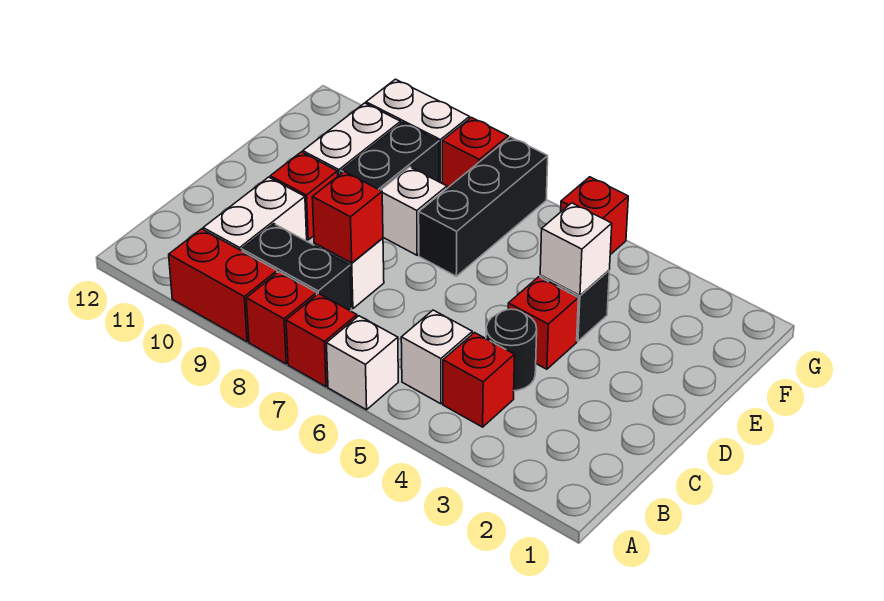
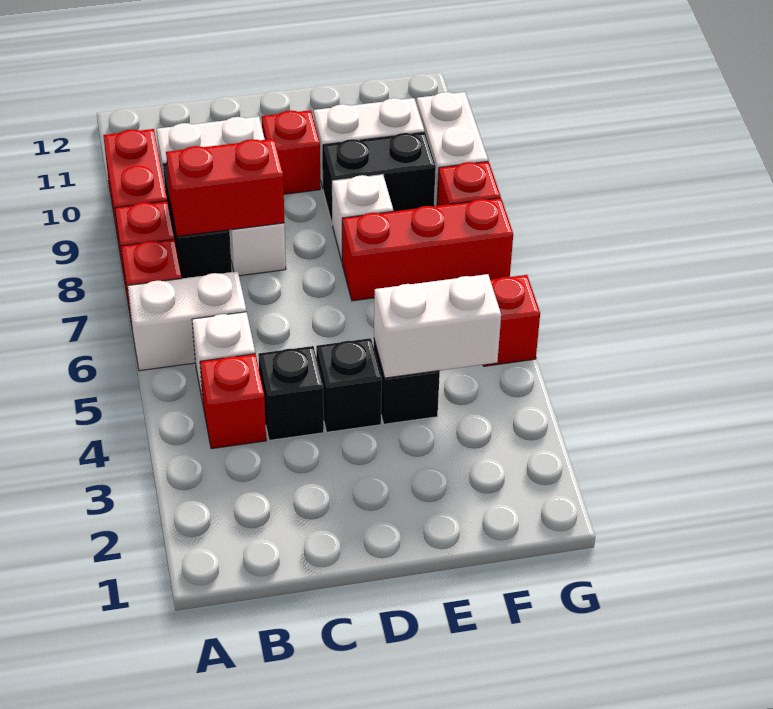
white brick A6 level 1 -> white brick A6:B6 level 1
black round brick C4 level 1 -> black brick C4 level 1
red brick C8 level 2 -> red brick B8:C8 level 2
red brick D4 level 1 -> black brick D4 level 1
white brick E4 level 2 -> white brick E4:F4 level 2
black brick E7:G7 level 1 -> red brick E7:G7 level 1

